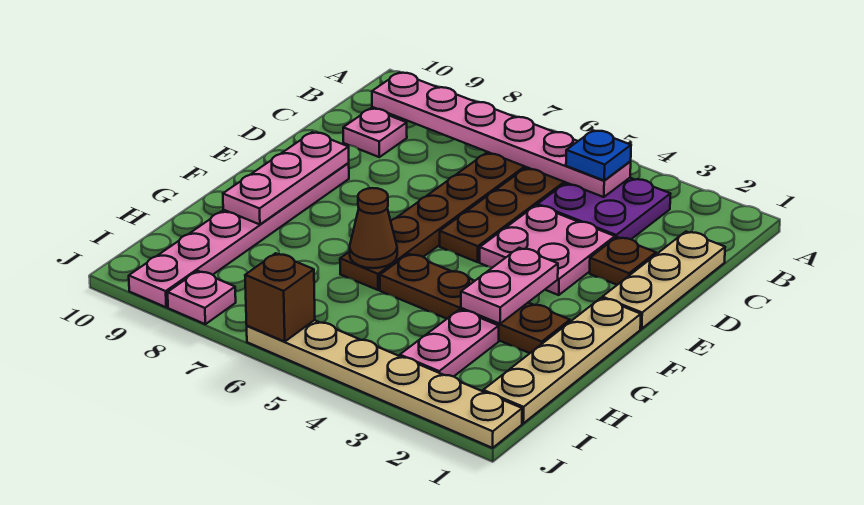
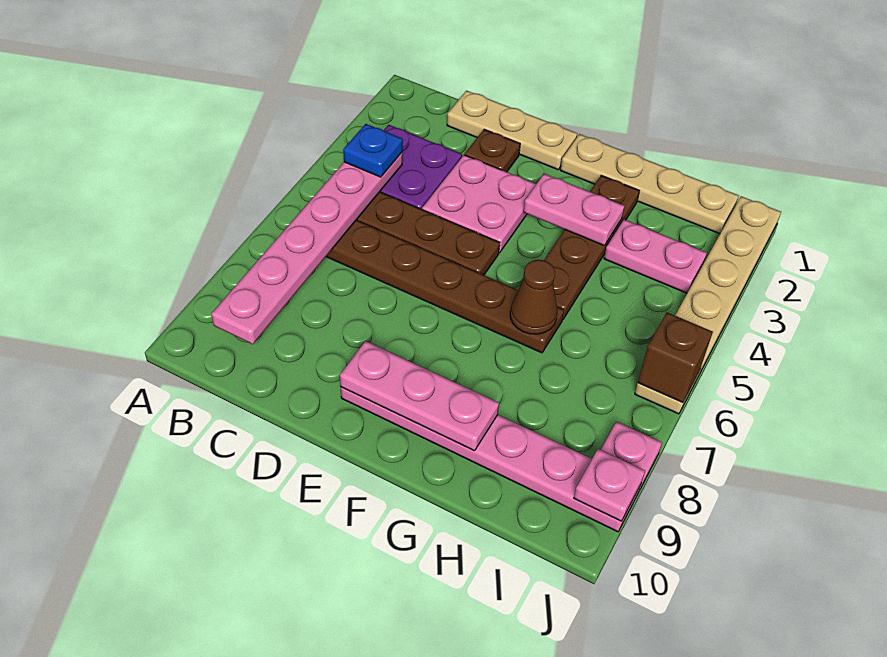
pink plate C9 level 1 -> pink plate J9 level 2

